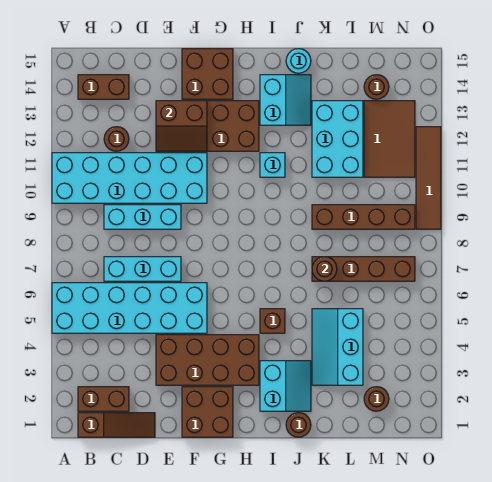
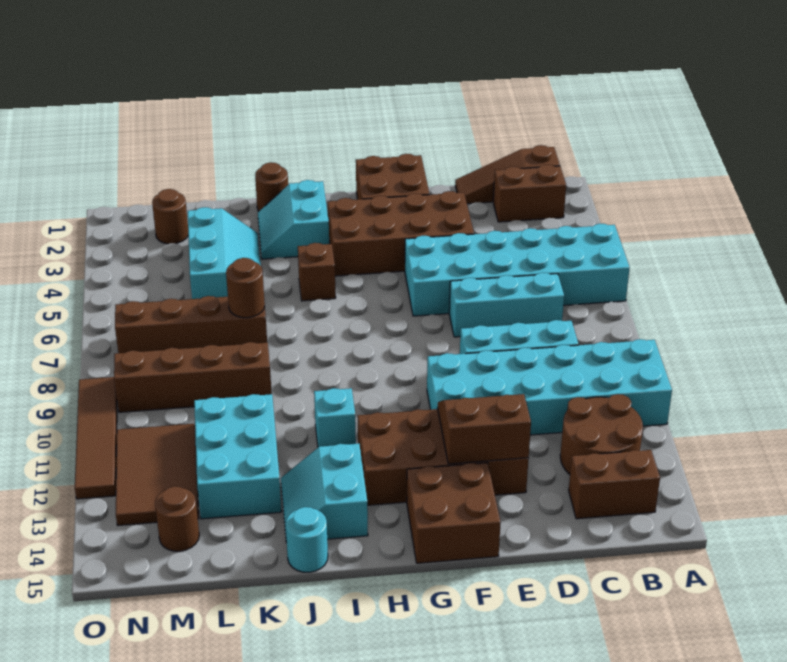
brown round brick C12 level 1 -> brown round brick B12:C13 level 1

